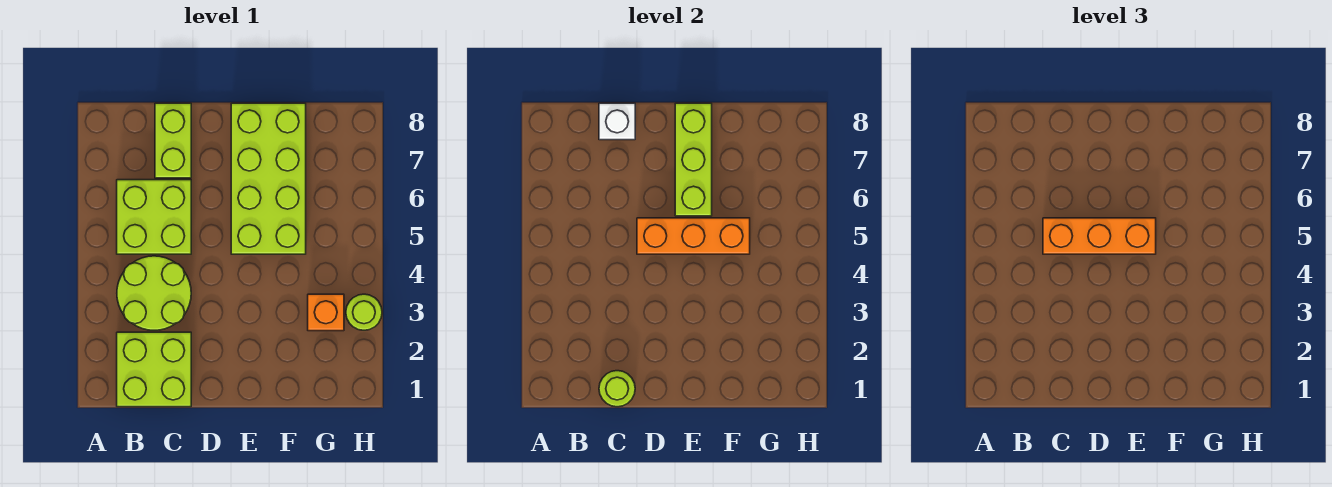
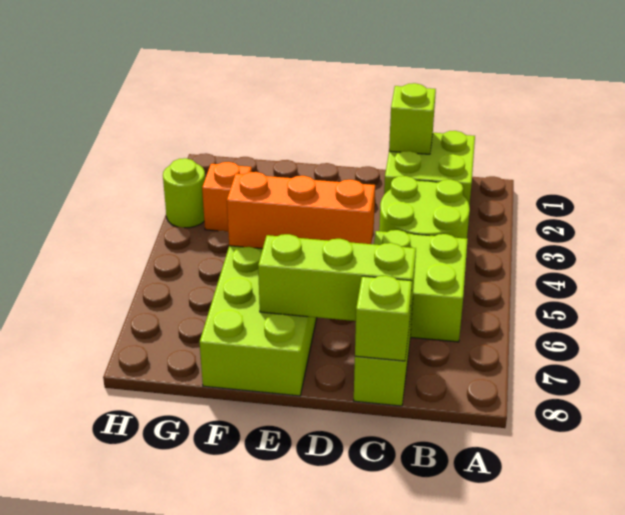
lime round brick C1 level 2 -> lime brick C1 level 2
orange brick C5:E5 level 3 -> none
white brick C8 level 2 -> lime brick C8 level 2
lime brick E6:E8 level 2 -> lime brick C7:E7 level 2

